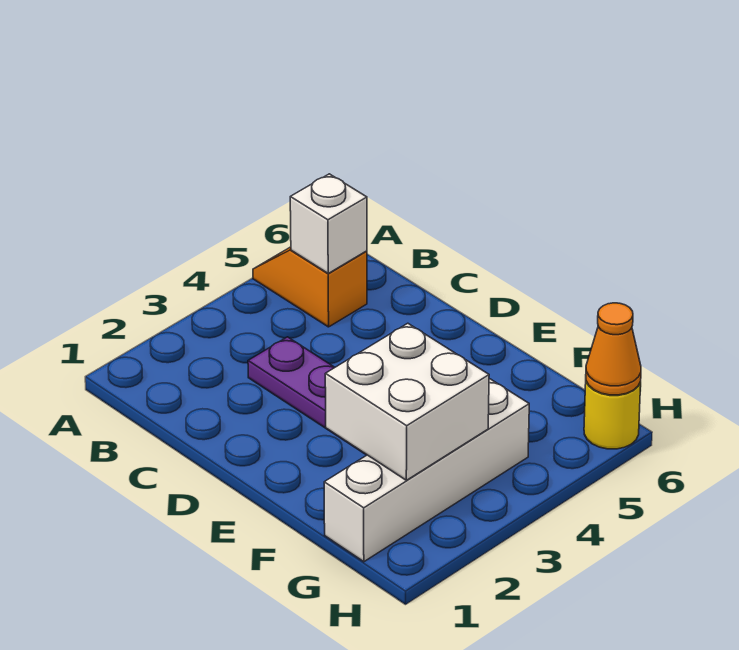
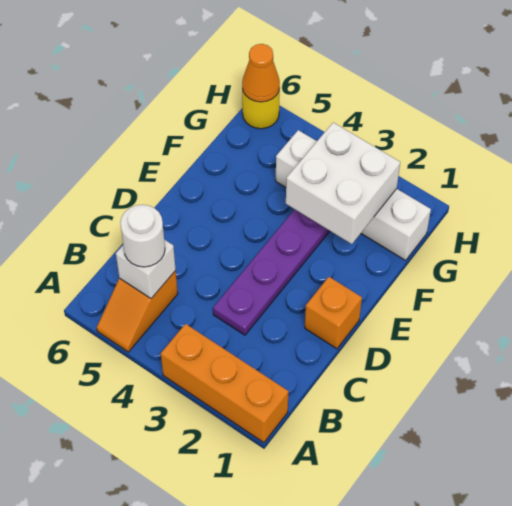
none -> orange brick A1:A3 level 1
none -> white round brick B5 level 3
none -> orange brick D1 level 1

